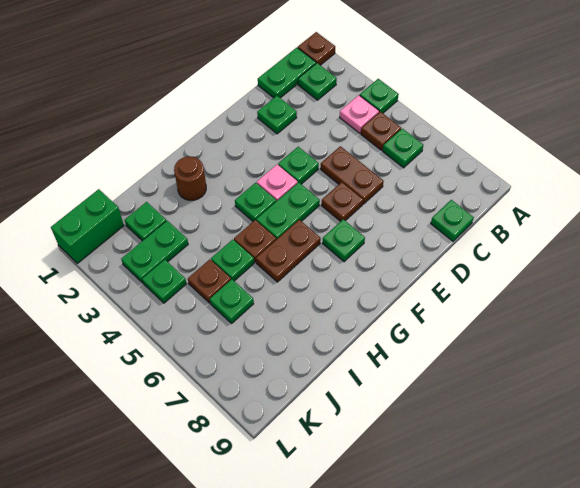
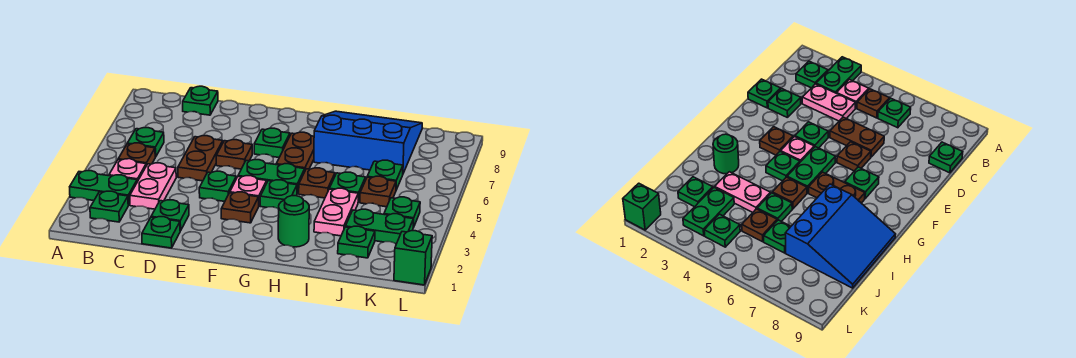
brown plate A1 level 1 -> brown plate F3 level 1
green plate A4 level 1 -> green plate D1 level 1
green plate B1:C1 level 1 -> green plate A3:B3 level 1
none -> pink plate C3:C4 level 1
brown plate G6:H6 level 1 -> brown plate G6:G7 level 1
brown round brick H2 level 1 -> green round brick H2 level 1
none -> blue slope H7:J9 level 1 top 7
none -> pink plate I3:I4 level 1
green brick K1:L1 level 1 -> green brick L1 level 1

